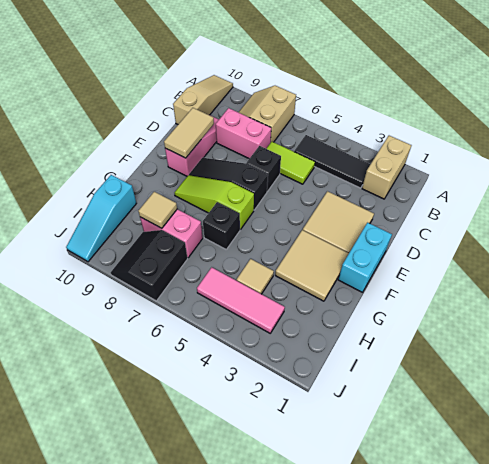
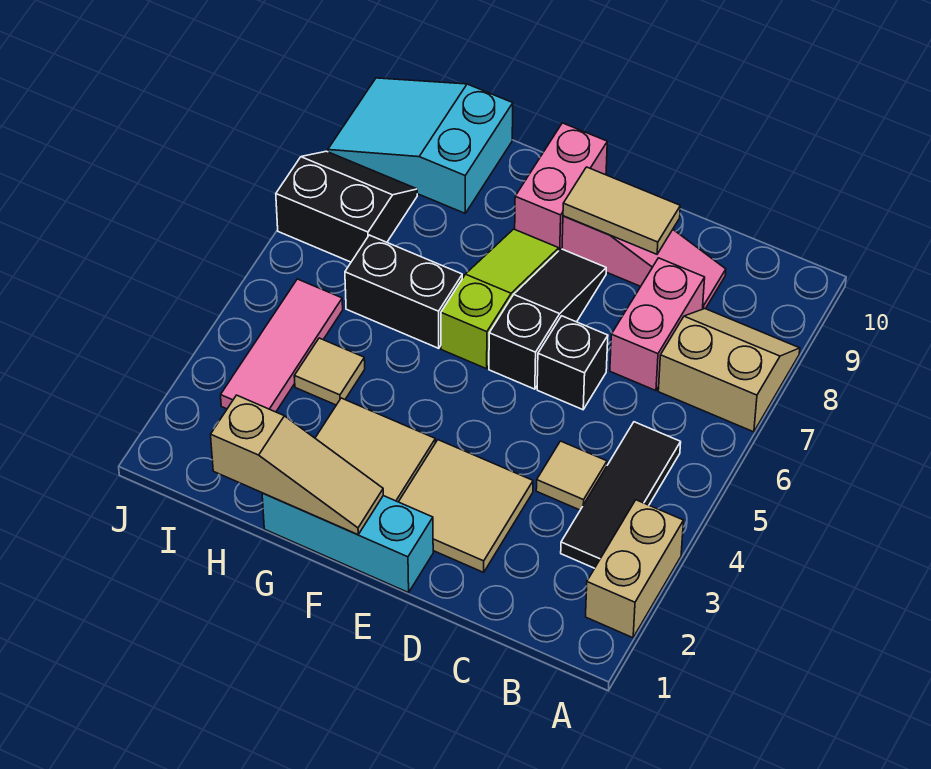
tan brick A2:B2 level 1 -> tan brick A2:A3 level 1
tan slope A10:C10 level 1 top C -> tan slope F1:H1 level 2 top H
lime tile C5:C6 level 1 -> none
cyan brick E1:F1 level 1 -> cyan brick E1:G1 level 1
black brick G6 level 1 -> black brick G6:H6 level 1
pink brick H7:H8 level 1 -> pink brick F9:F10 level 1
tan tile H8 level 2 -> tan tile C4 level 1
cyan slope H10:J10 level 1 top H -> cyan slope H9:J10 level 1 top H

